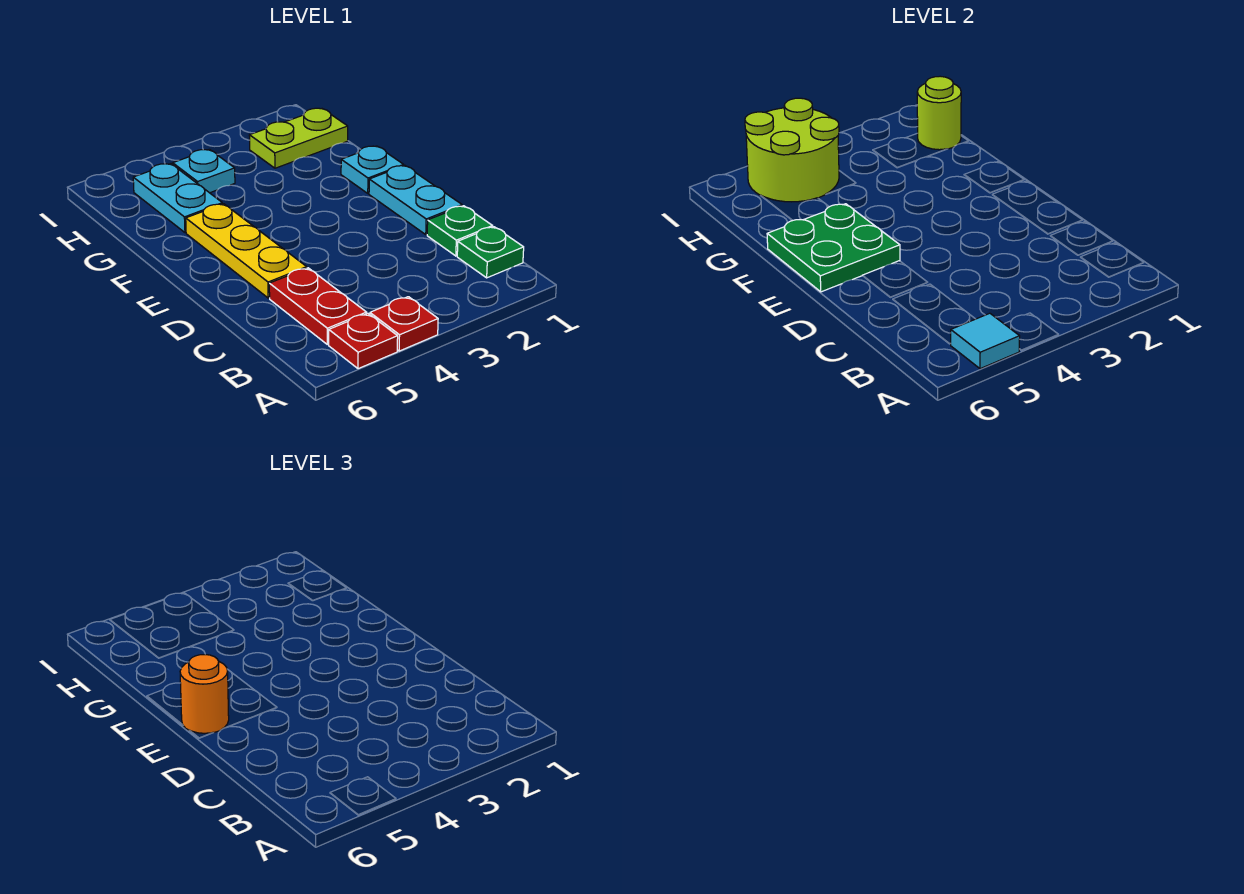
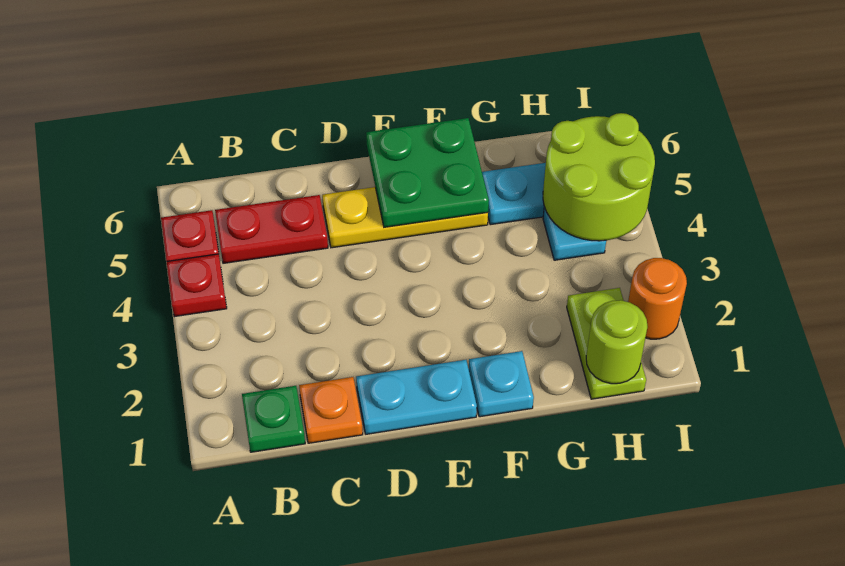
cyan tile A5 level 2 -> none
green plate C1 level 1 -> orange plate C1 level 1
orange round brick E6 level 3 -> orange round brick I2 level 1

